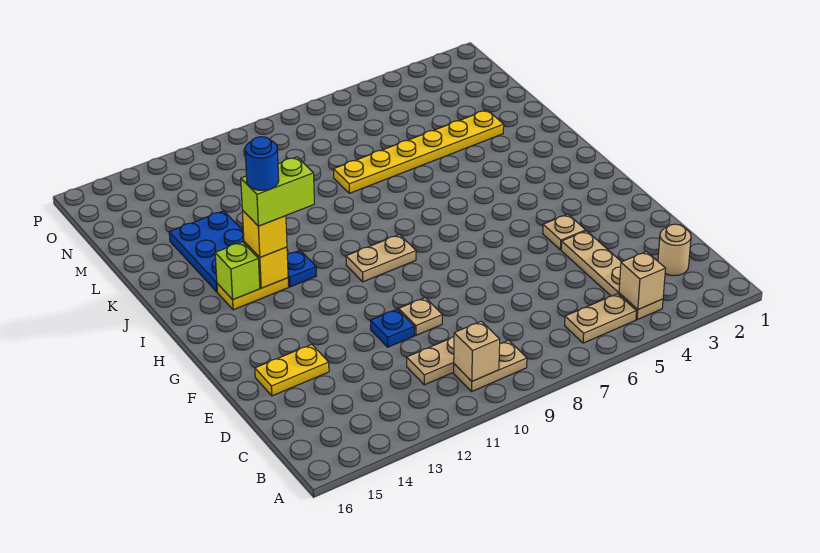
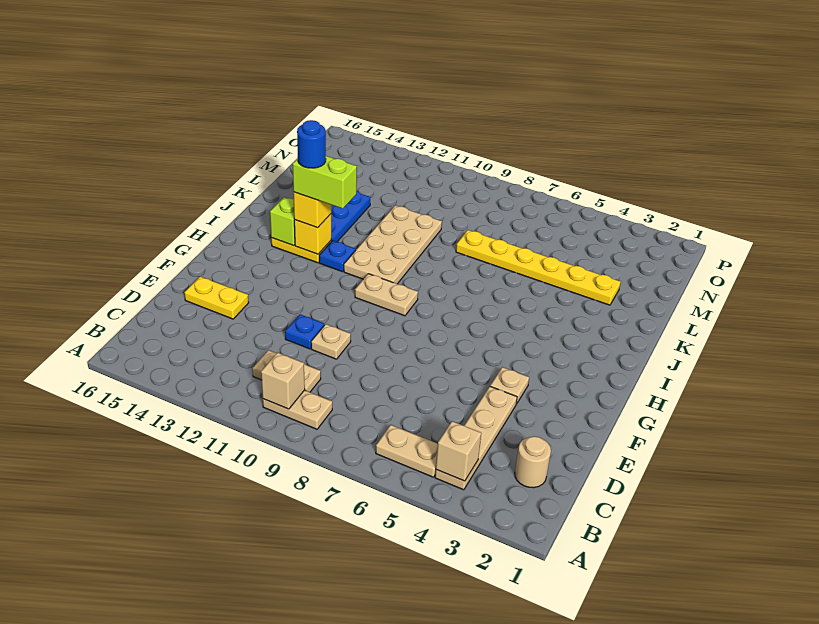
none -> tan plate I10:L11 level 1

